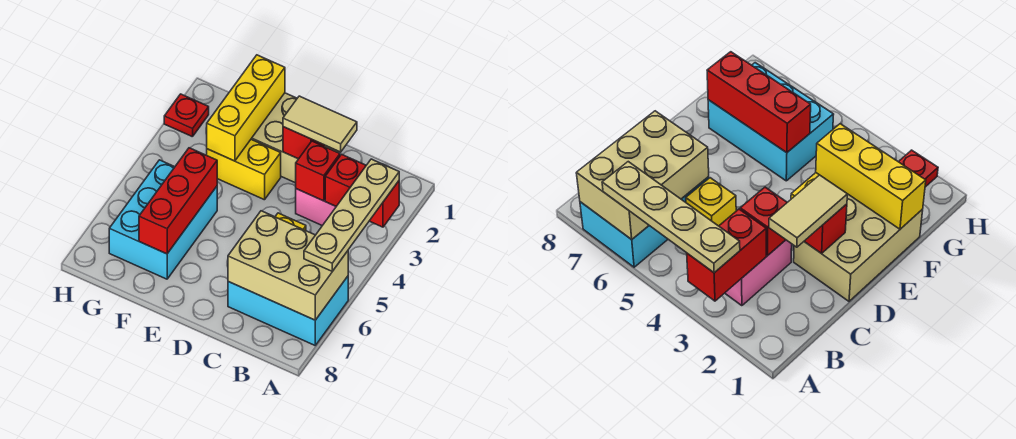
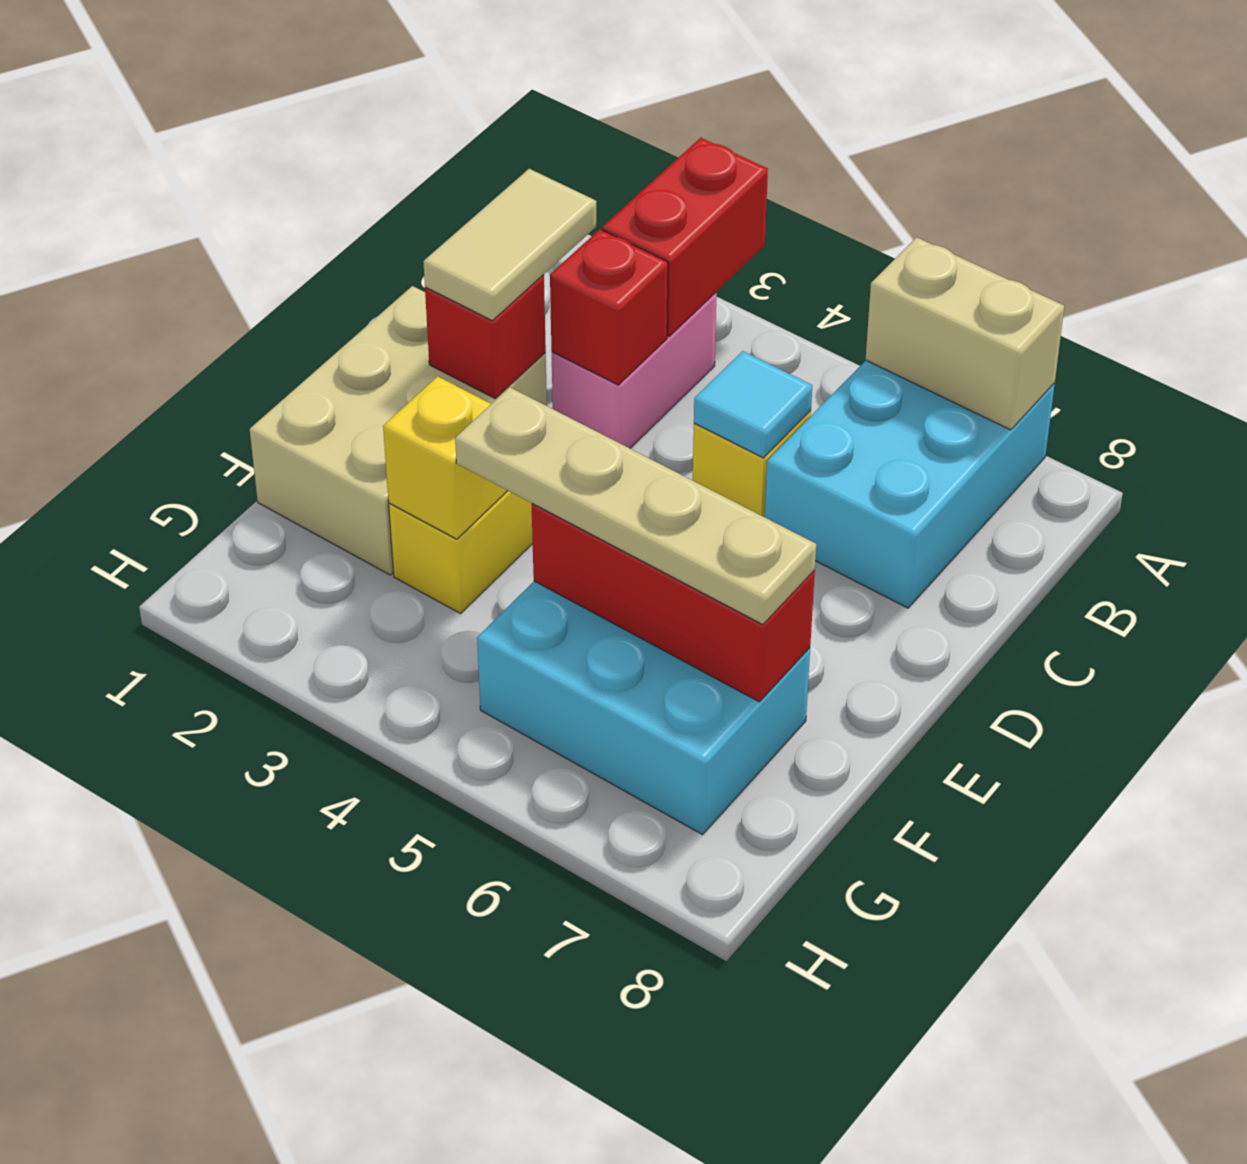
tan plate A3:A6 level 3 -> tan plate F4:F7 level 3
tan brick A6:C7 level 2 -> tan brick A6:A7 level 2
none -> cyan tile C5 level 2
yellow brick F1:F3 level 2 -> yellow brick F3 level 2
red plate H2 level 1 -> none

